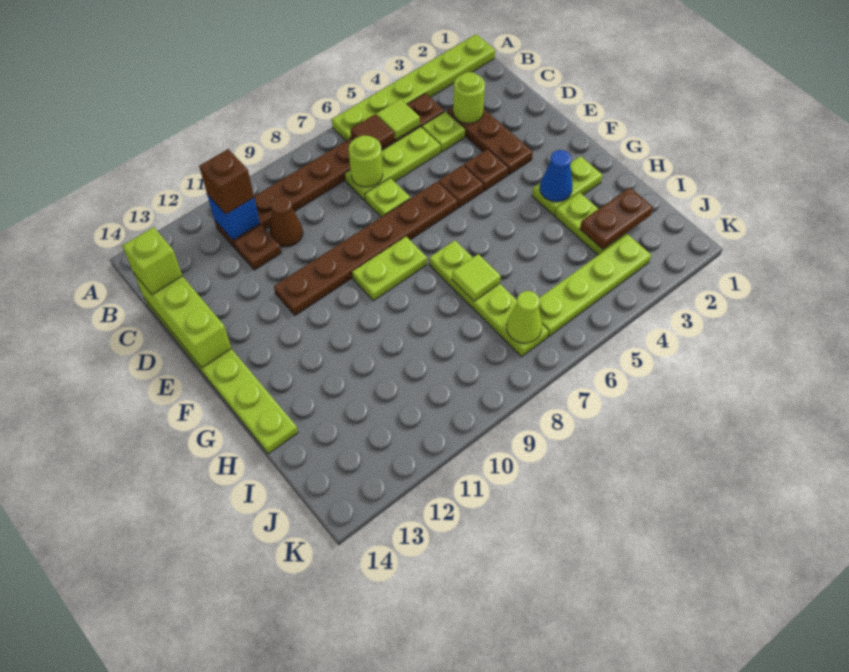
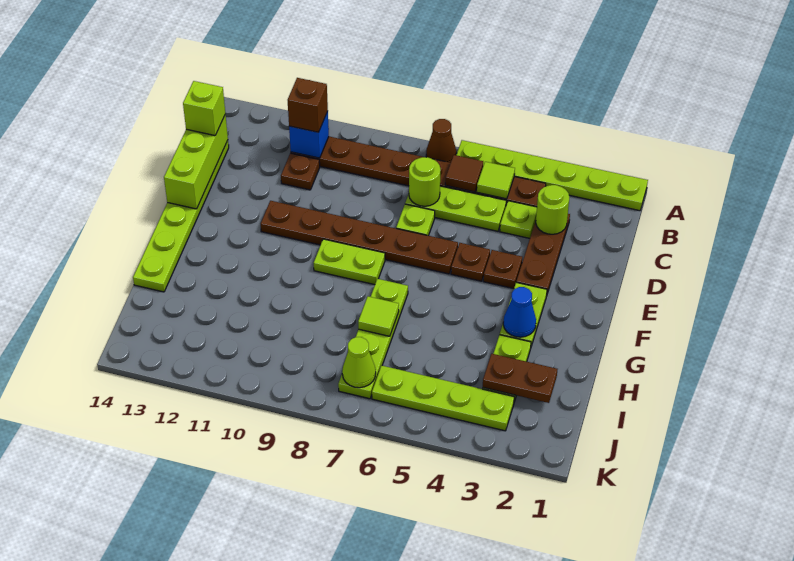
brown cone C10 level 1 -> brown cone A7 level 1
lime plate G2:G3 level 1 -> lime plate F3:G3 level 1

